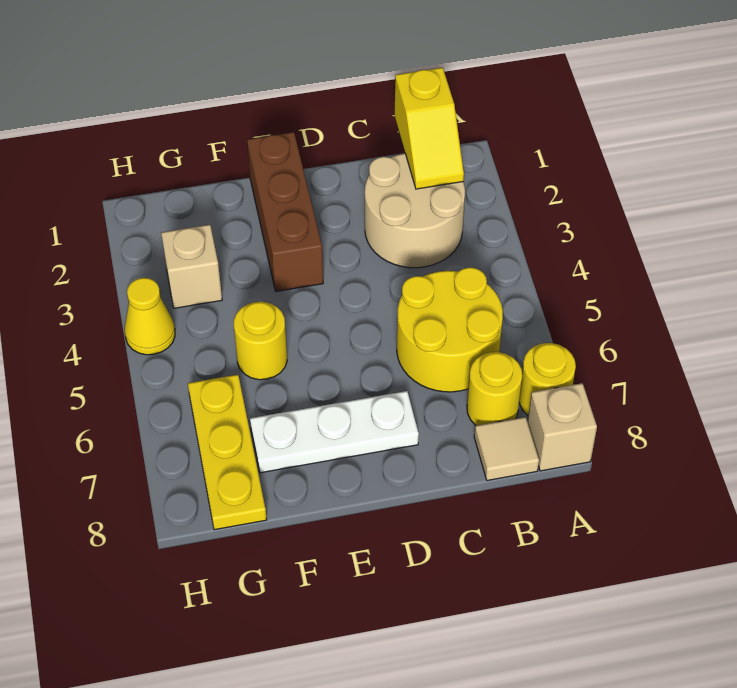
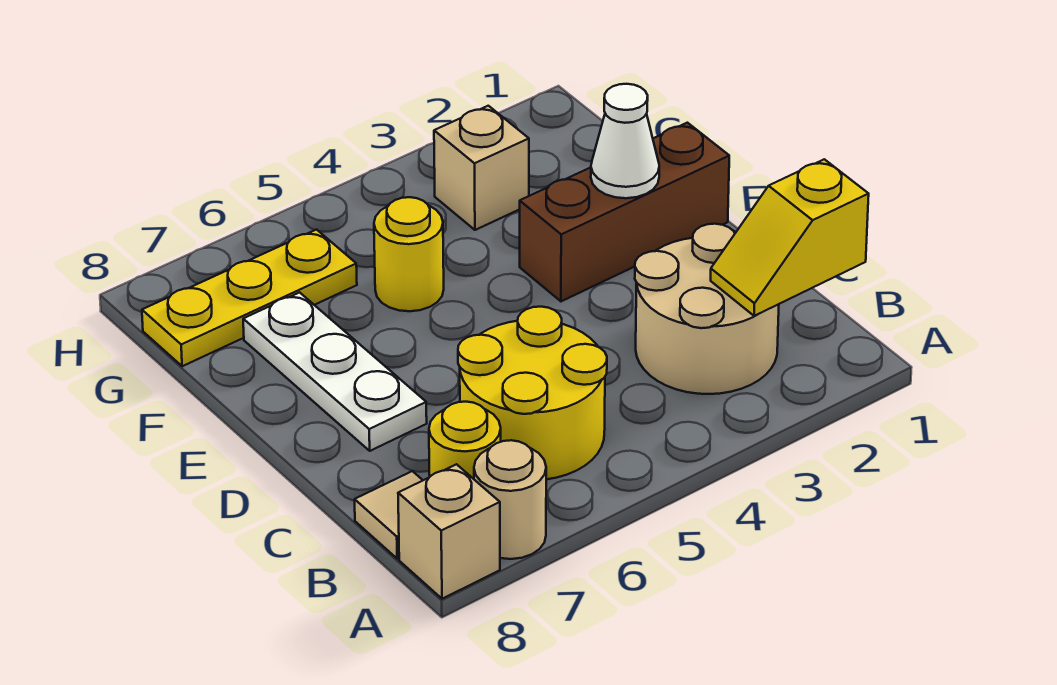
yellow round brick A7 level 1 -> tan round brick A7 level 1
none -> white cone E2 level 2
yellow cone H4 level 1 -> none

